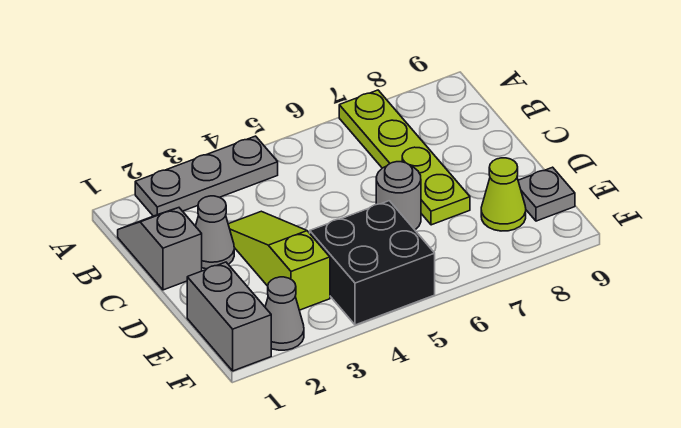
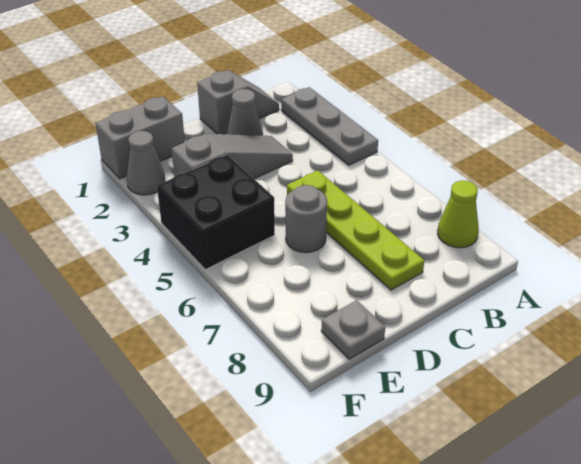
lime plate A7:D7 level 1 -> lime plate C5:C8 level 1
lime slope C3:E3 level 1 top E -> grey slope C3:E3 level 1 top E
lime cone E8 level 1 -> lime cone A8 level 1

